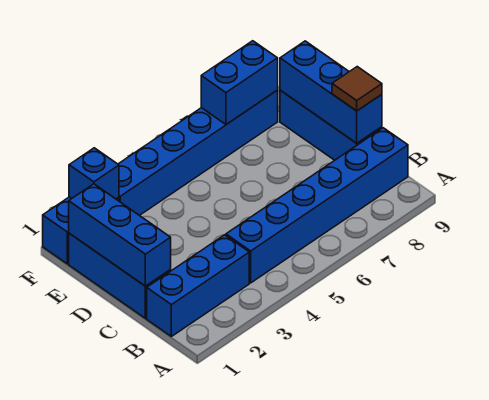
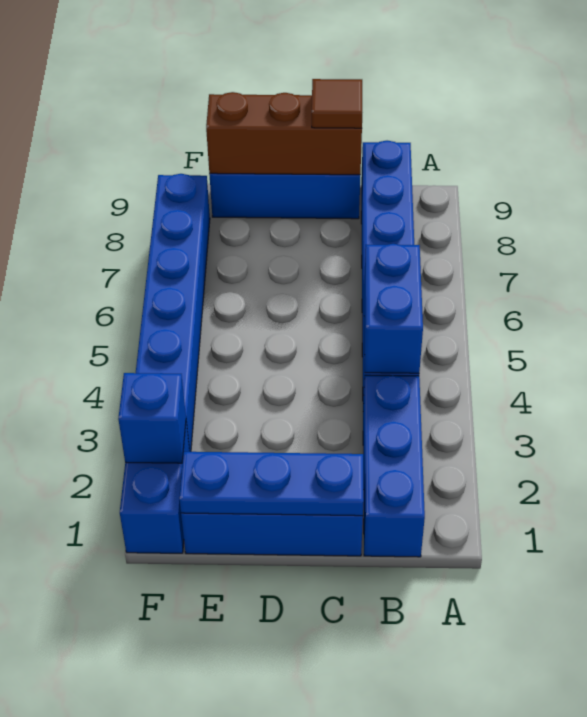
blue brick C1:E1 level 2 -> blue plate C1:E1 level 2
blue brick C9:E9 level 2 -> brown brick C9:E9 level 2
blue brick F7:F8 level 2 -> blue brick B4:B5 level 2

